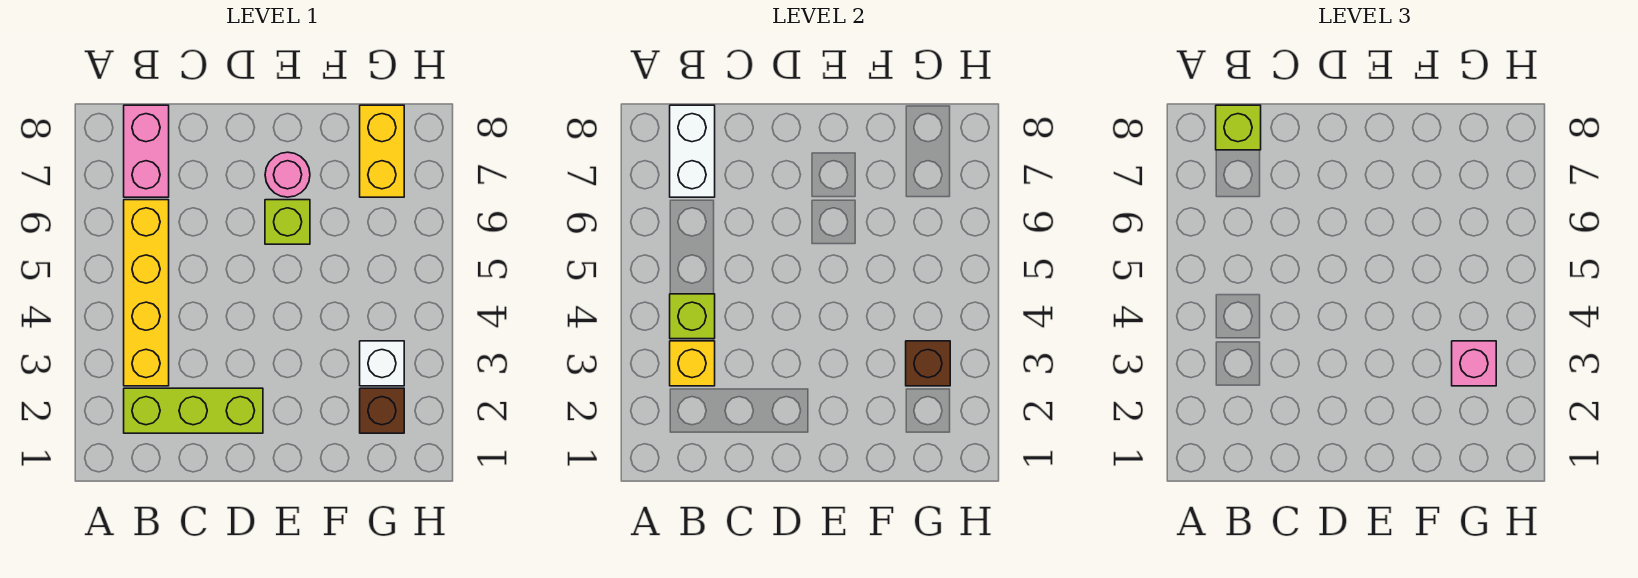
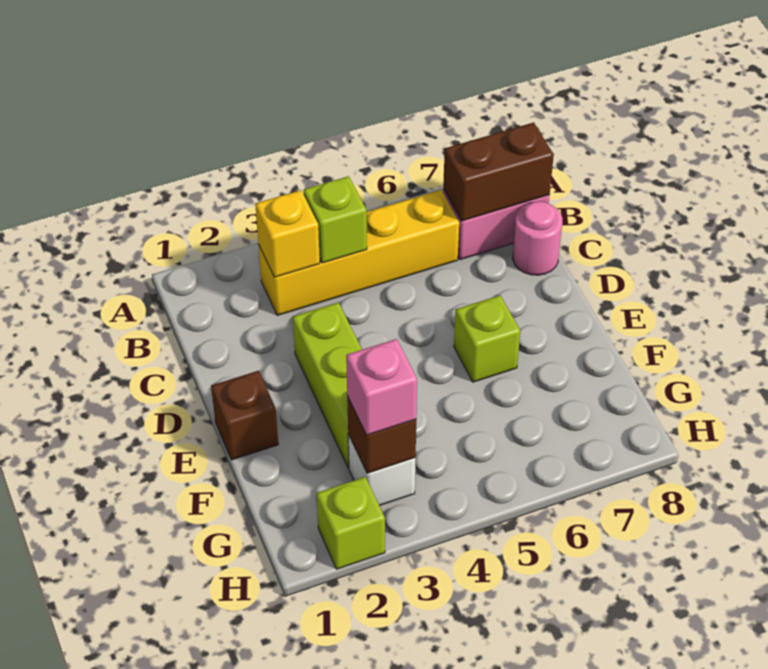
lime brick B2:D2 level 1 -> lime brick D3:F3 level 1
white brick B7:B8 level 2 -> brown brick B7:B8 level 2
lime brick B8 level 3 -> lime brick H2 level 1
pink round brick E7 level 1 -> pink round brick C8 level 1
brown brick G2 level 1 -> brown brick E1 level 1
yellow brick G7:G8 level 1 -> none

